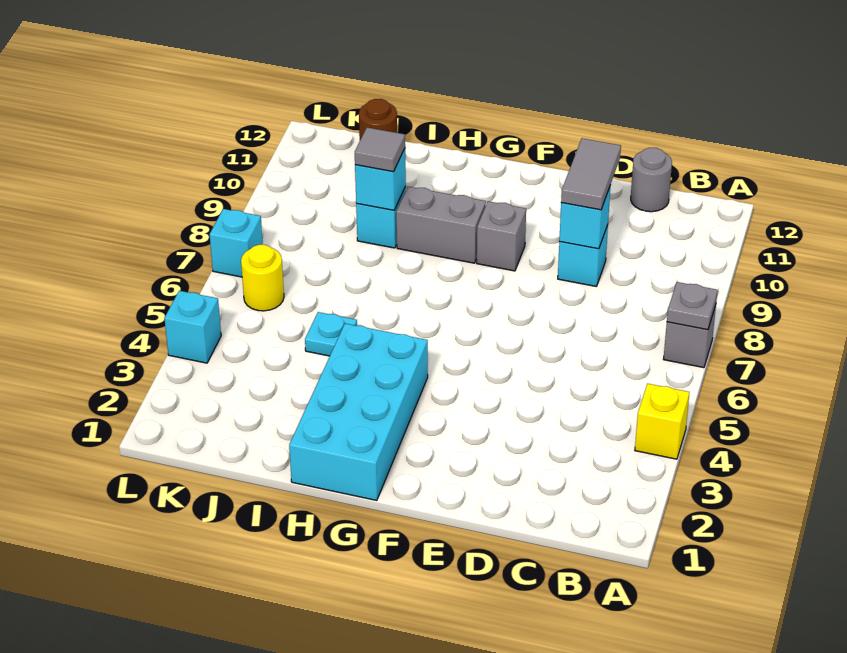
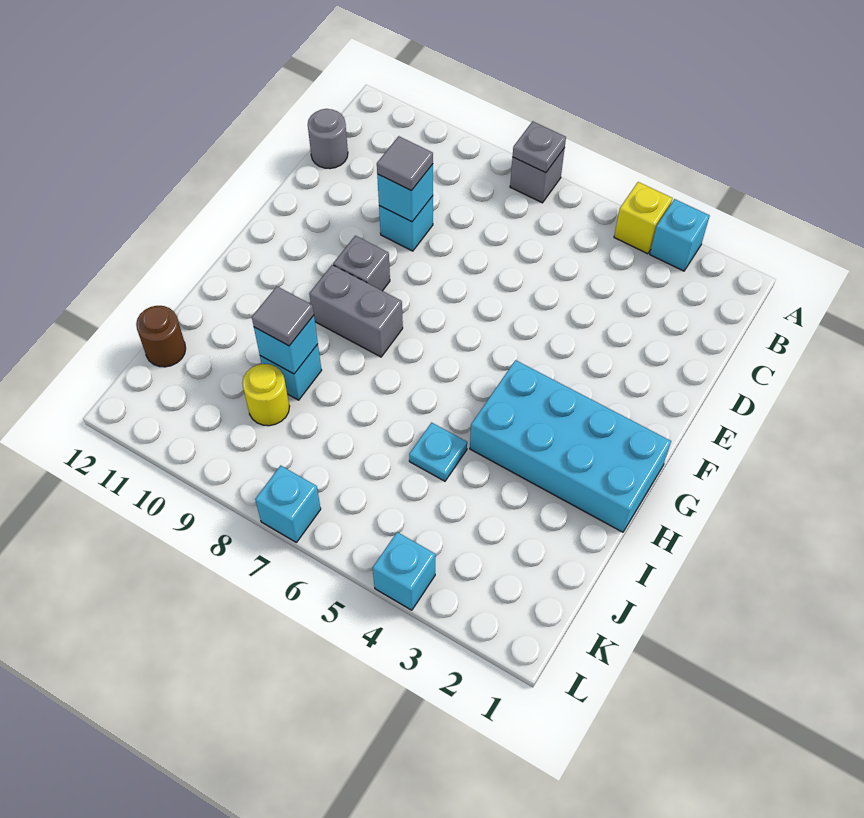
none -> cyan brick A3 level 1
grey tile D9:D10 level 3 -> grey tile D9 level 3
grey brick G9:H9 level 1 -> grey brick G8:G9 level 1
yellow round brick K6 level 1 -> yellow round brick J9 level 1

